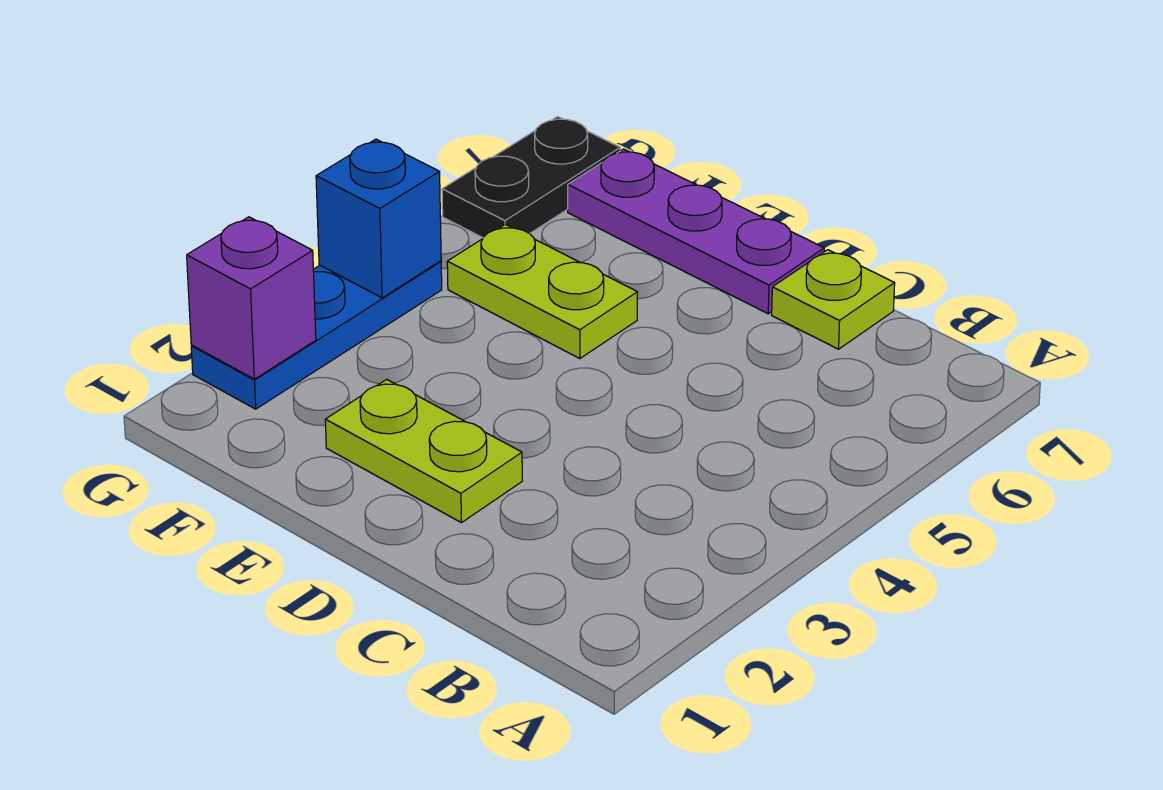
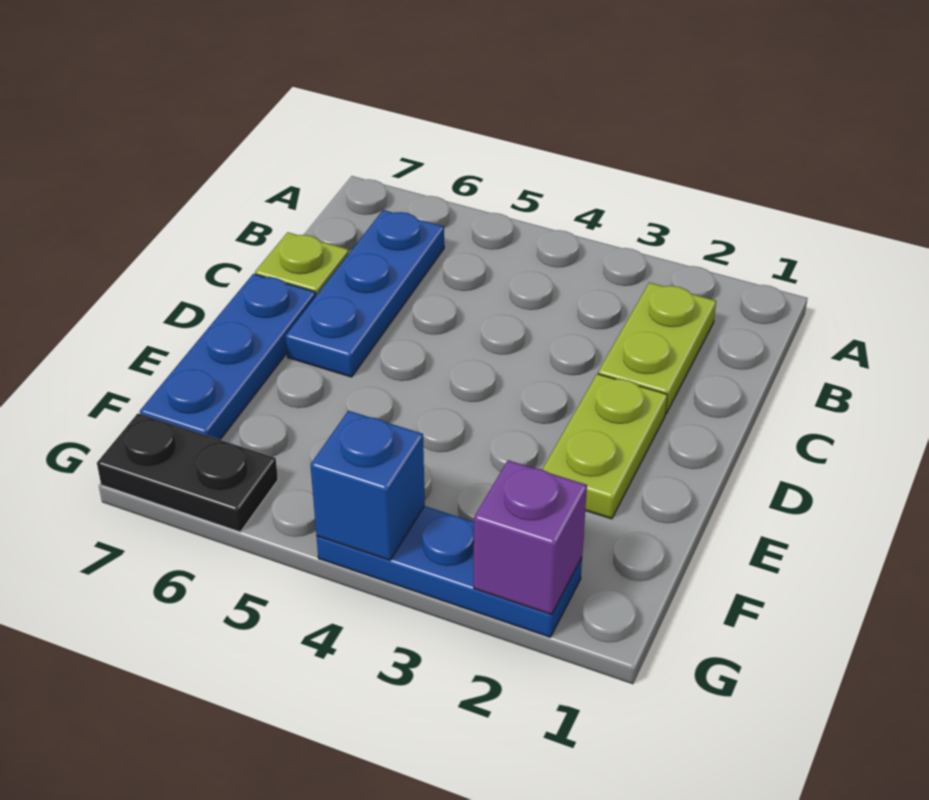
none -> blue plate B6:D6 level 1
purple plate D7:F7 level 1 -> blue plate D7:F7 level 1
lime plate E5:F5 level 1 -> lime plate B2:C2 level 1

